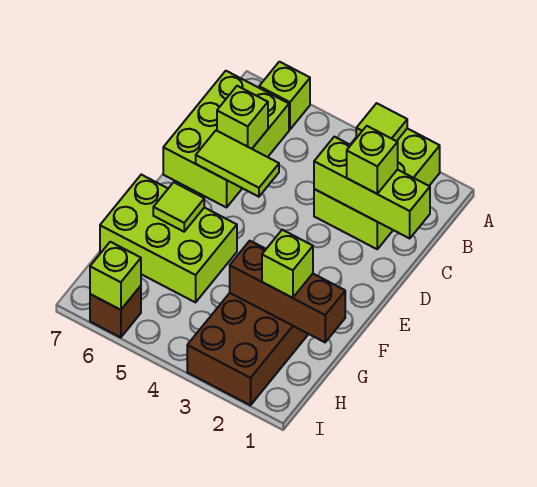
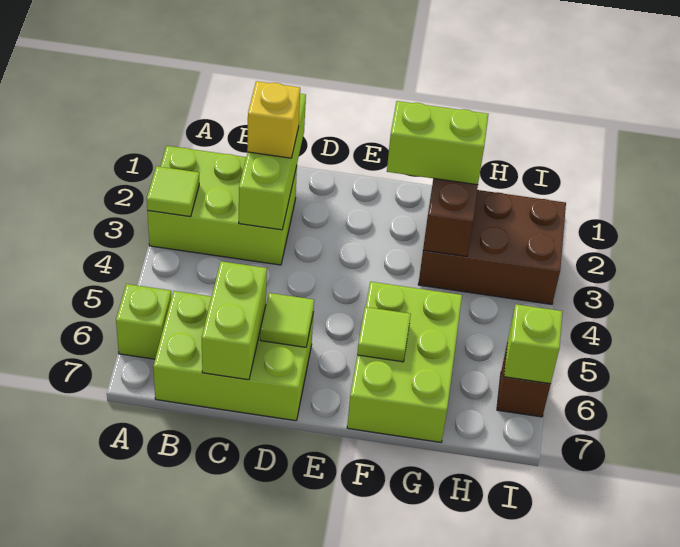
lime brick C2 level 3 -> yellow brick C2 level 3
lime brick C6 level 2 -> lime brick C6:C7 level 2
lime tile D5:D6 level 2 -> lime tile D6 level 2
lime brick G2 level 3 -> lime brick F2:G2 level 3

